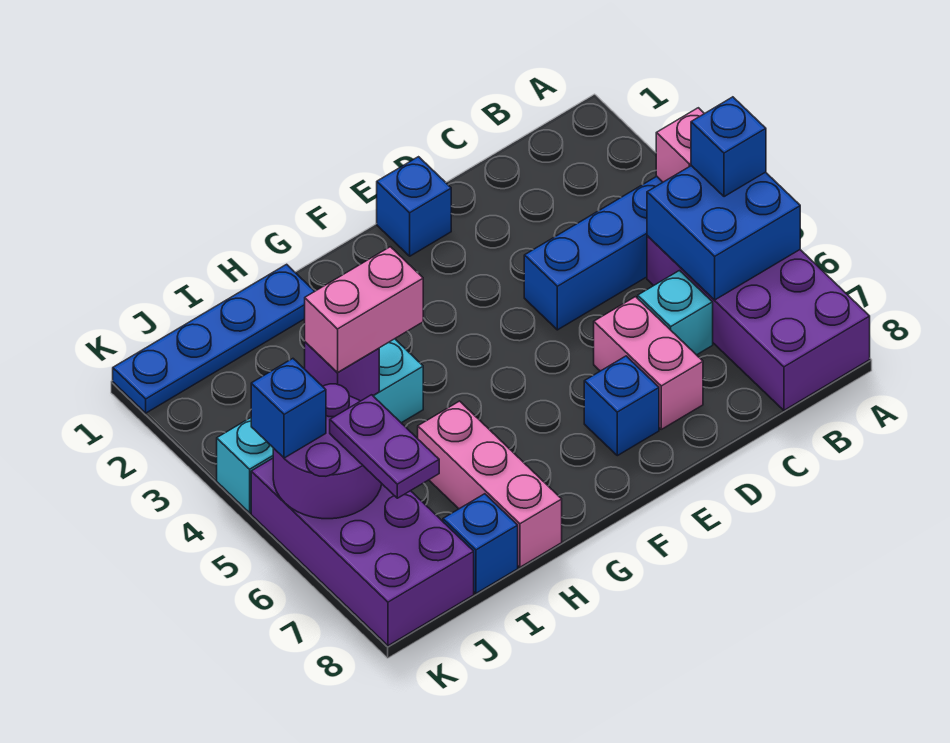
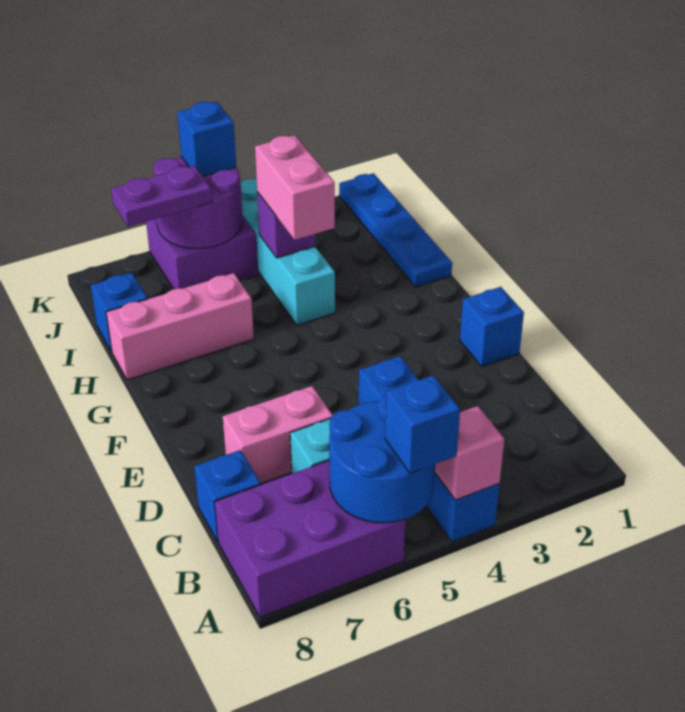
purple brick A5:B8 level 1 -> purple brick A6:B8 level 1
blue brick A5:B6 level 2 -> blue round brick A5:B6 level 2
blue brick E7 level 1 -> blue brick C8 level 1
purple brick J5:K8 level 1 -> purple brick J5:K6 level 1

